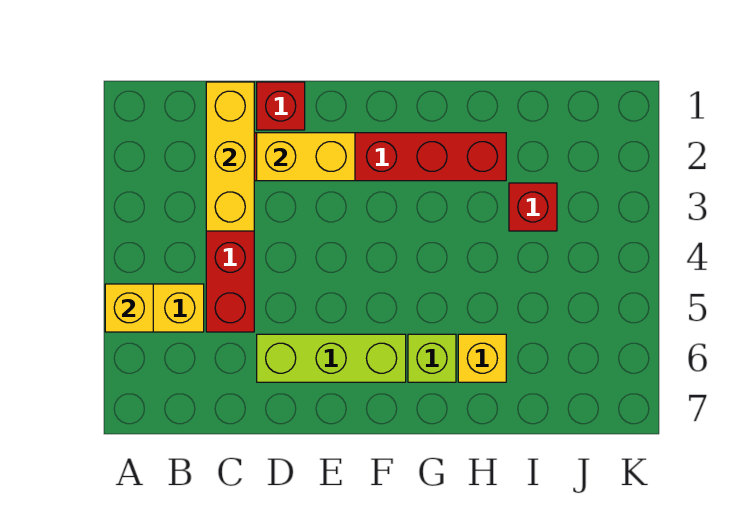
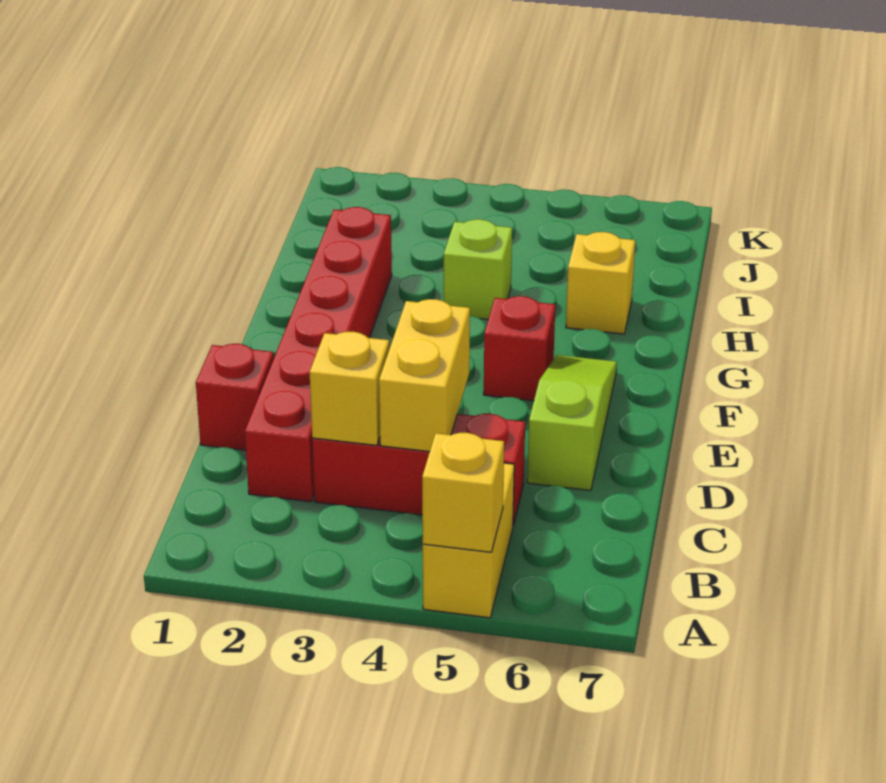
yellow brick C1:C3 level 2 -> yellow brick C3 level 2
yellow brick D2:E2 level 2 -> yellow brick C4:D4 level 2
lime brick D6:F6 level 1 -> lime slope D6:F6 level 1 top D
lime brick G6 level 1 -> lime brick H4 level 1
red brick I3 level 1 -> red brick F5 level 1

